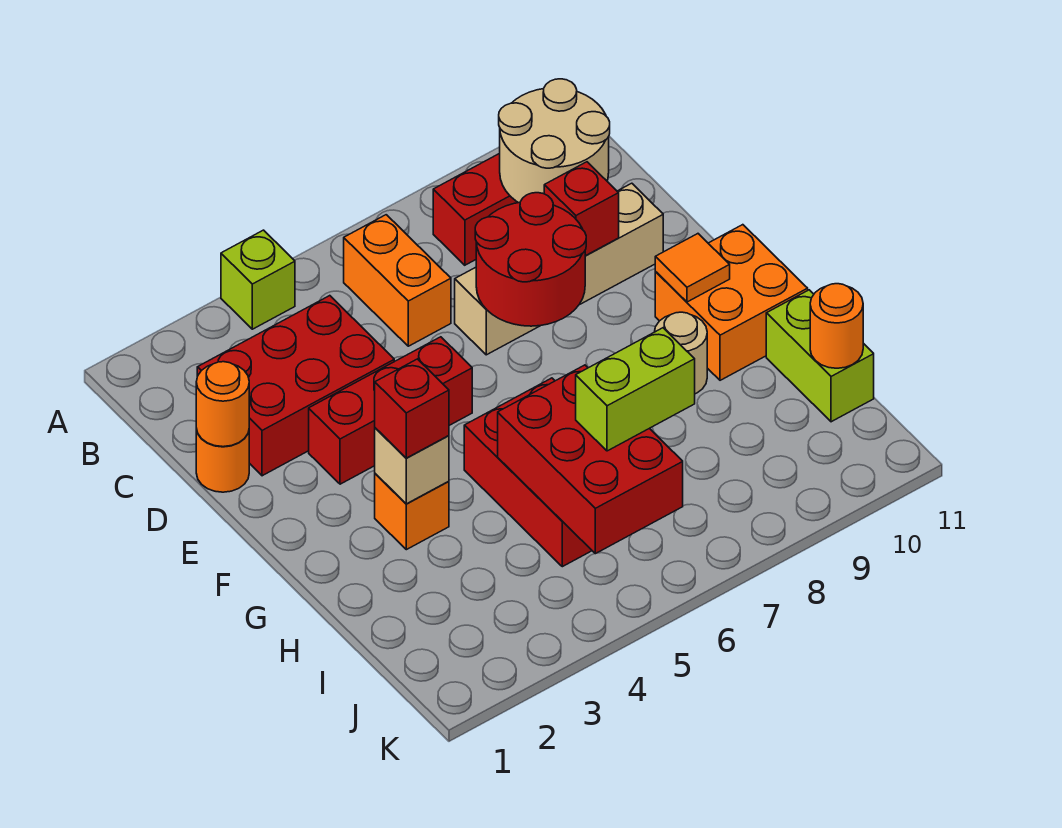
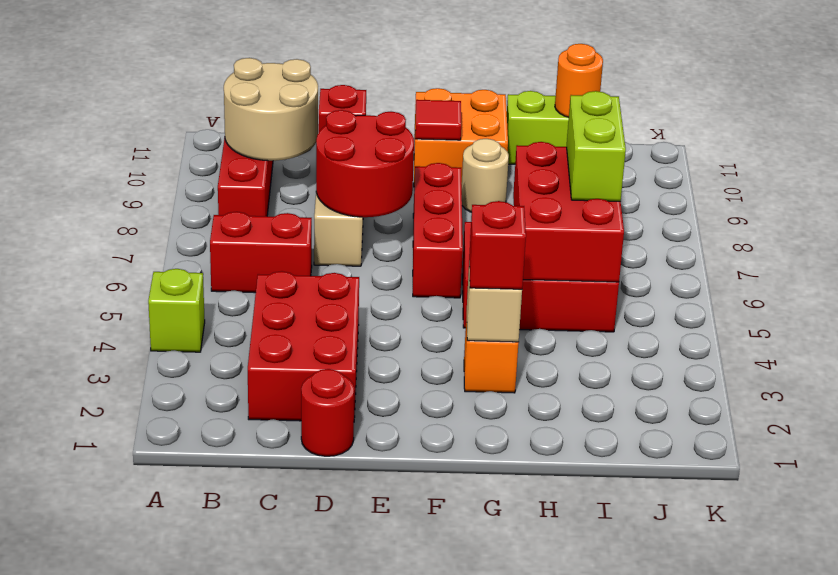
orange brick B6:C6 level 1 -> red brick B6:C6 level 1
orange round brick D1 level 1 -> red round brick D1 level 1
orange round brick D1 level 2 -> none
red brick E3:E5 level 1 -> red brick F6:F8 level 1
orange tile F10 level 2 -> red tile F10 level 2
red brick H5:J6 level 2 -> red brick H5:I7 level 2

